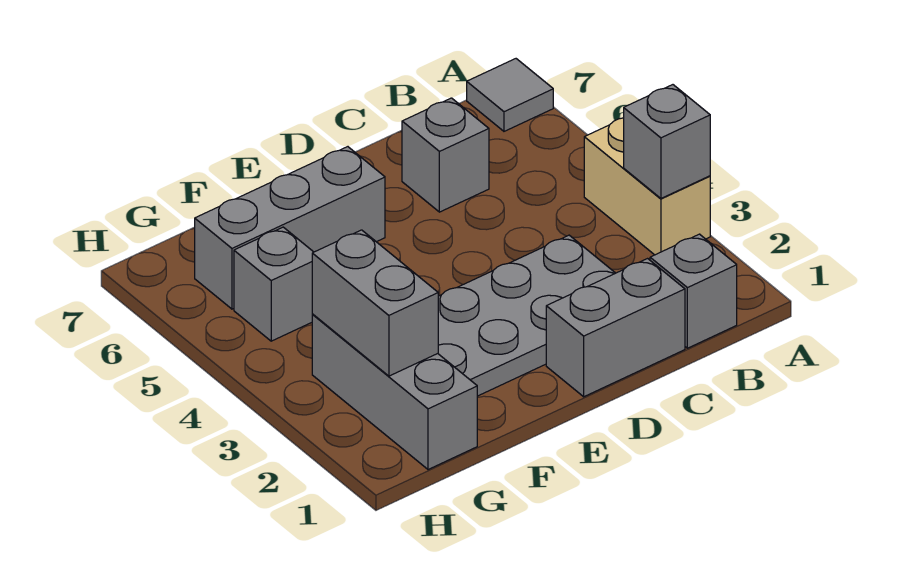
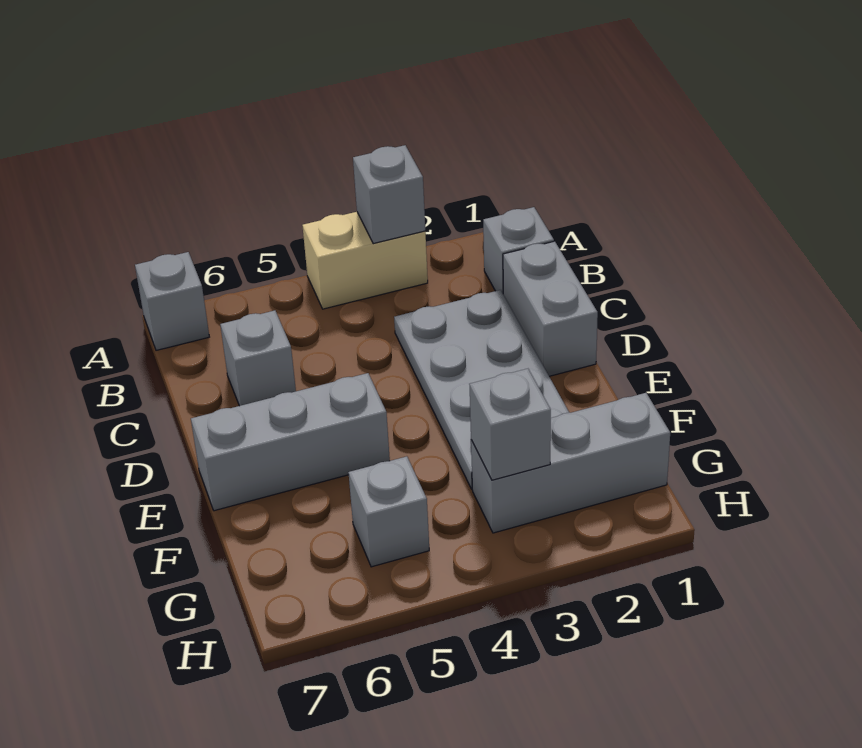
grey tile A7 level 1 -> grey brick A7 level 1
grey brick E6:G6 level 1 -> grey brick E5:E7 level 1
grey brick G2:G3 level 2 -> grey brick G3 level 2

